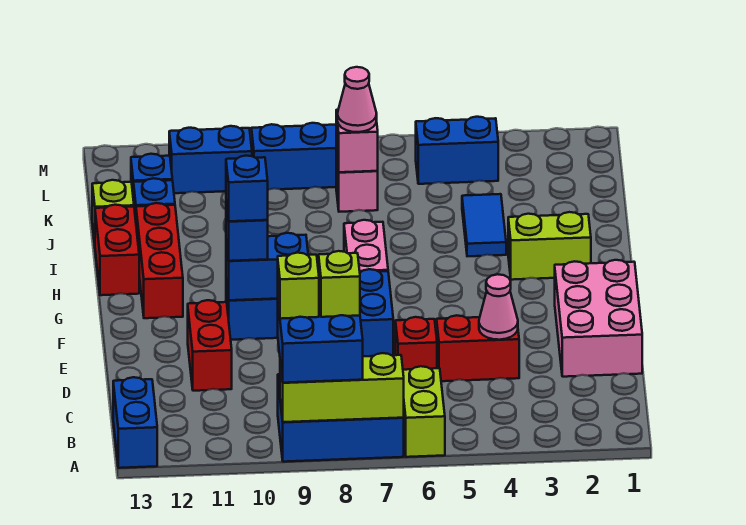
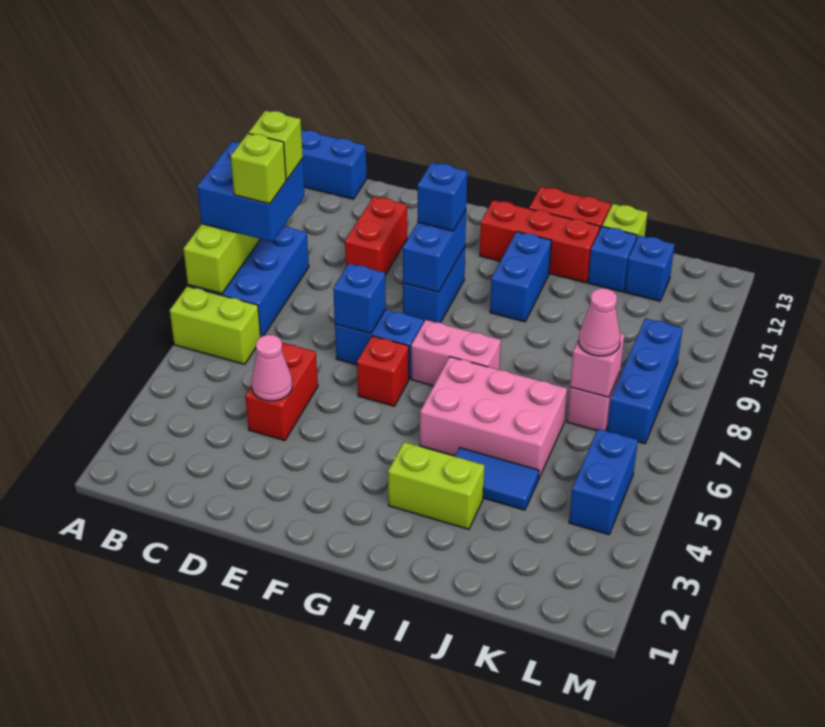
pink brick D1:F2 level 1 -> pink brick H5:J6 level 1
red brick D6 level 1 -> red brick F6 level 1
red brick D11:E11 level 1 -> red brick D10:D11 level 1
blue brick F10 level 4 -> blue brick E7 level 2
lime brick H2:H3 level 1 -> lime brick H3:I3 level 1
blue brick L10:L11 level 1 -> blue brick H10:H11 level 1

